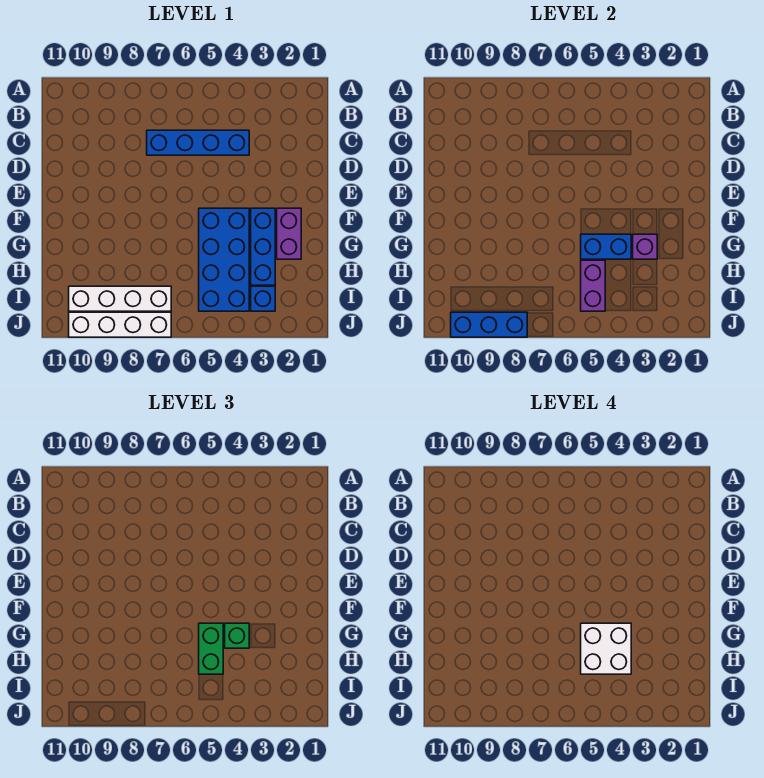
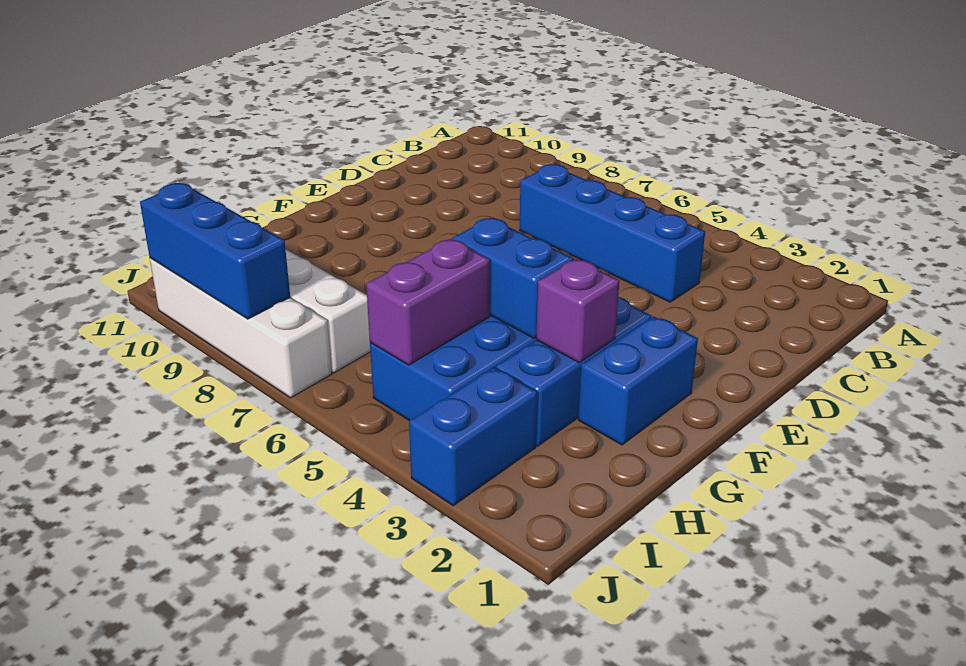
purple brick F2:G2 level 1 -> blue brick F2:G2 level 1
green brick G4 level 3 -> none
white brick G4:H5 level 4 -> none
green brick G5:H5 level 3 -> none
blue brick I3 level 1 -> blue brick I3:J3 level 1

